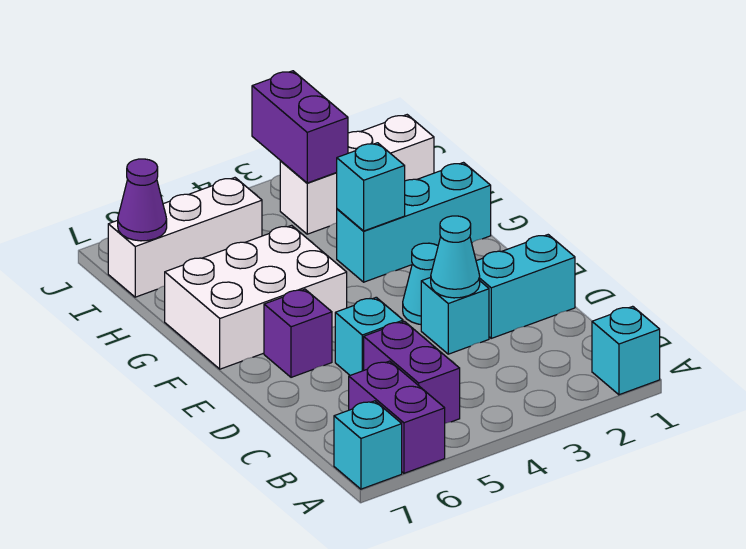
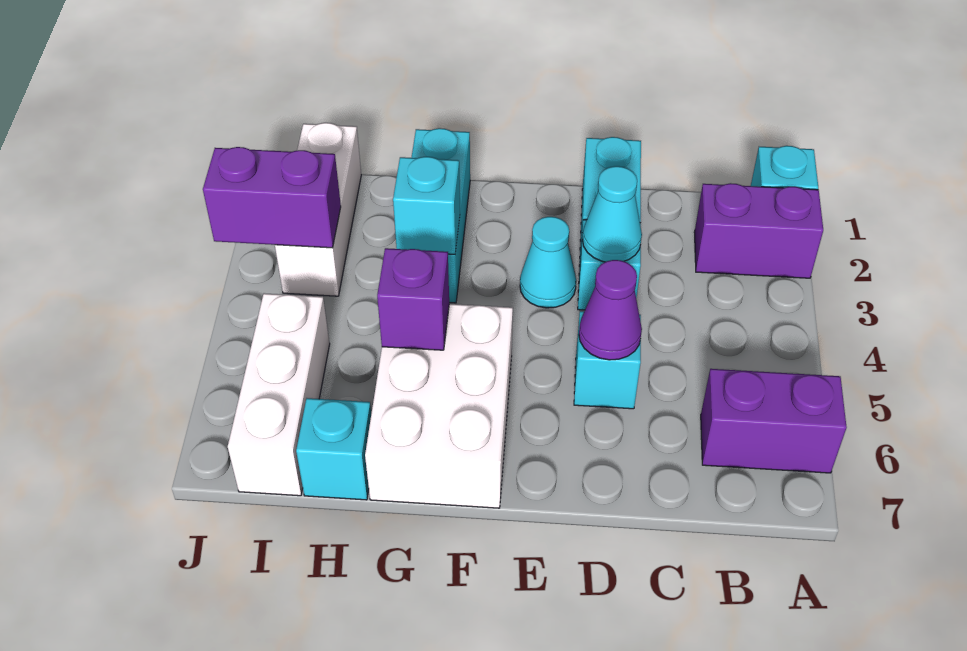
cyan brick A7 level 1 -> cyan brick H7 level 1
purple brick B5:C5 level 1 -> purple brick A2:B2 level 1
purple brick E6 level 1 -> purple brick G5 level 2
purple cone I7 level 2 -> purple cone D5 level 2

